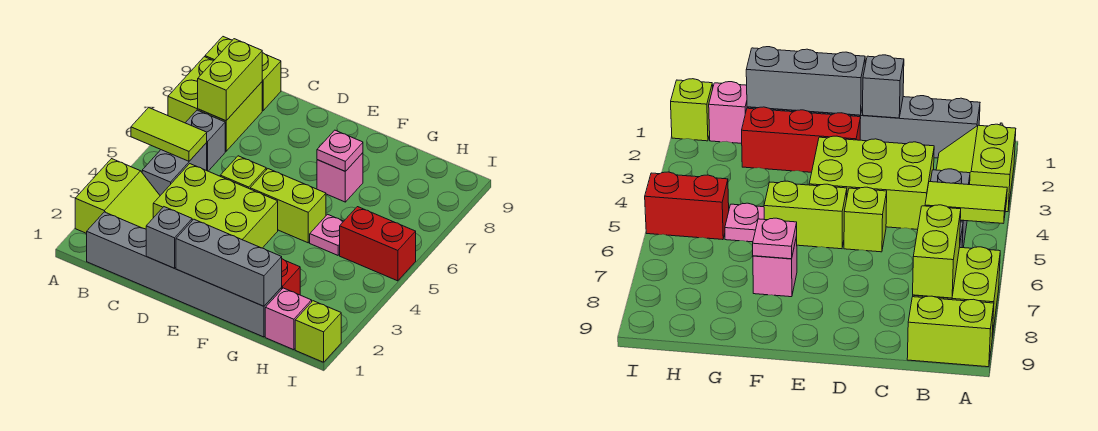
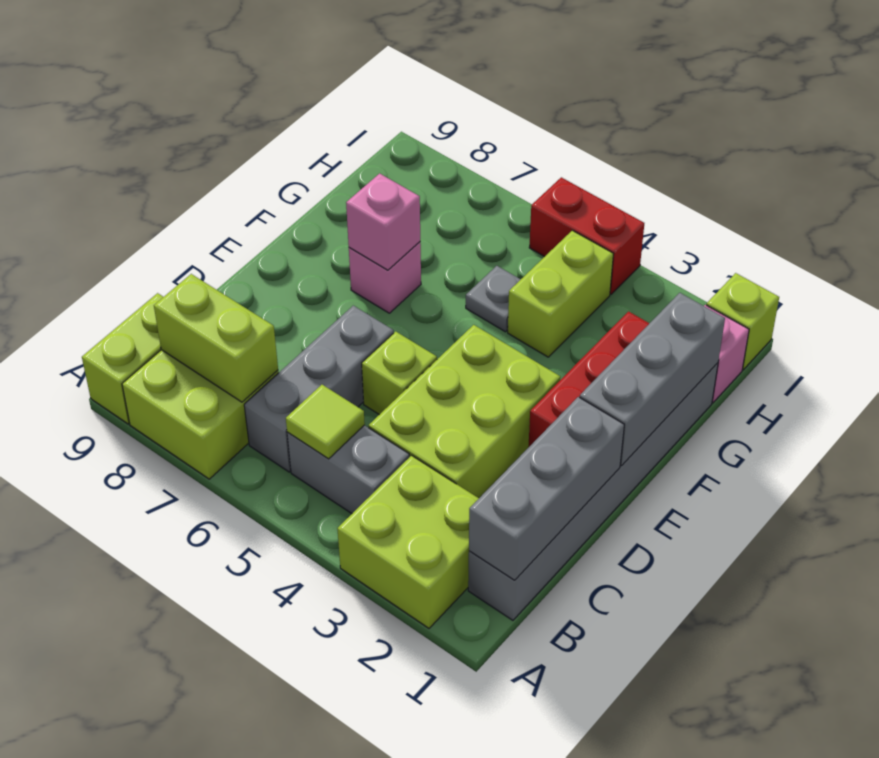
lime slope A2:B3 level 1 top A -> lime brick A2:B3 level 1
lime tile A5:B5 level 2 -> lime tile B5 level 2
grey brick B6 level 1 -> grey brick B6:D6 level 1
grey brick D1 level 2 -> grey brick B1:D1 level 2
lime brick E5:F5 level 1 -> lime brick G4:H4 level 1
pink plate F7 level 2 -> pink brick F7 level 2
pink plate G5 level 1 -> grey plate G5 level 1
red brick H5:I5 level 1 -> red brick I4:I5 level 1

